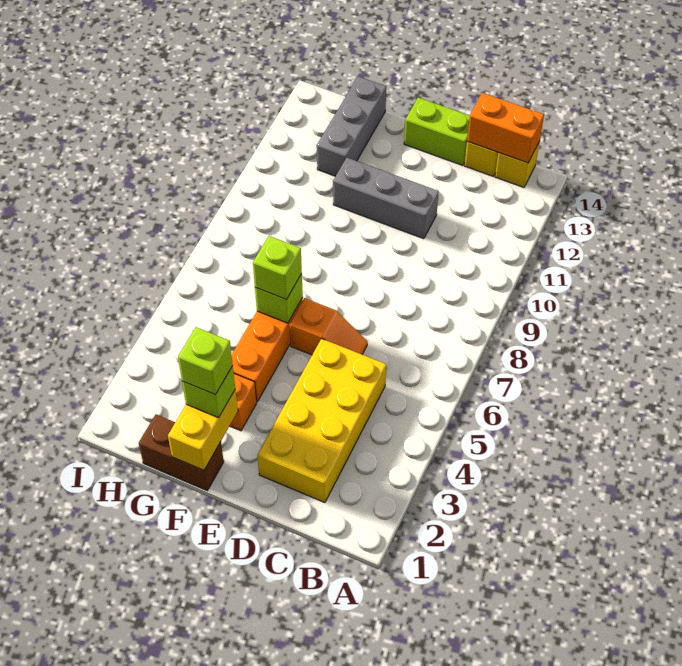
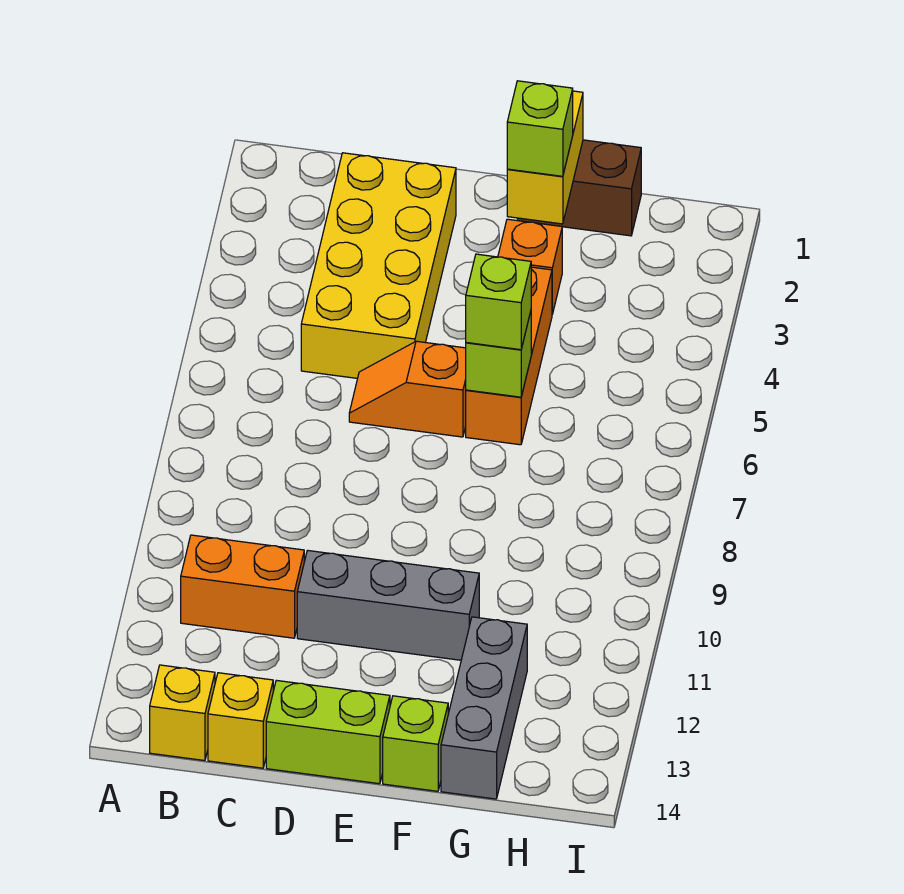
orange brick B14:C14 level 2 -> orange brick B11:C11 level 1
lime brick F2 level 4 -> lime brick F14 level 1

